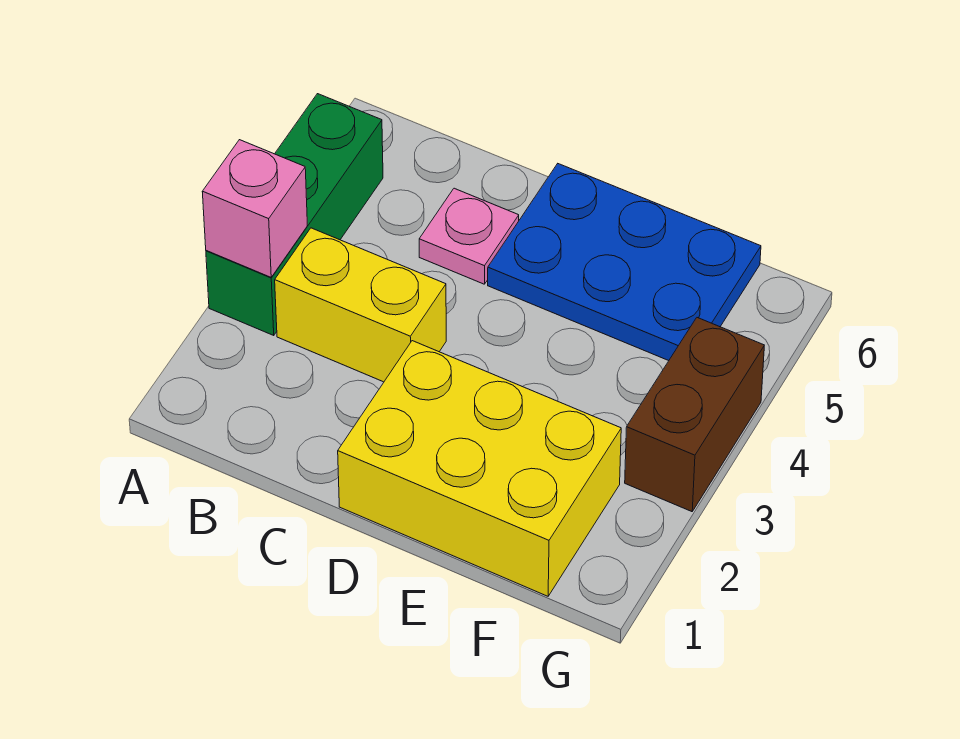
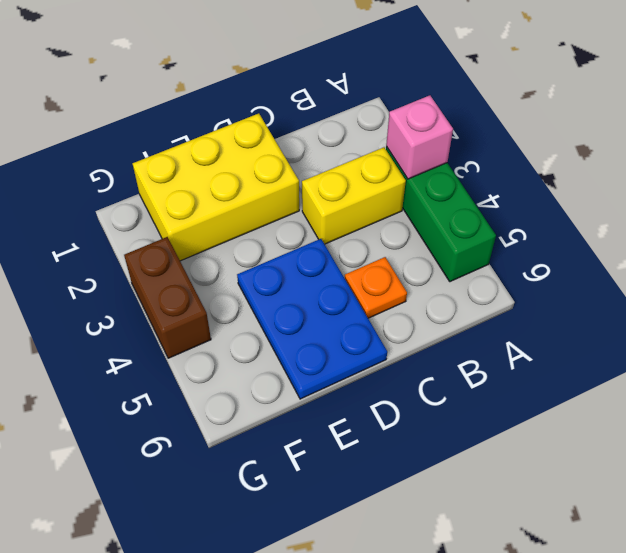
pink plate C5 level 1 -> orange plate C5 level 1
blue plate D5:F6 level 1 -> blue plate D4:E6 level 1

